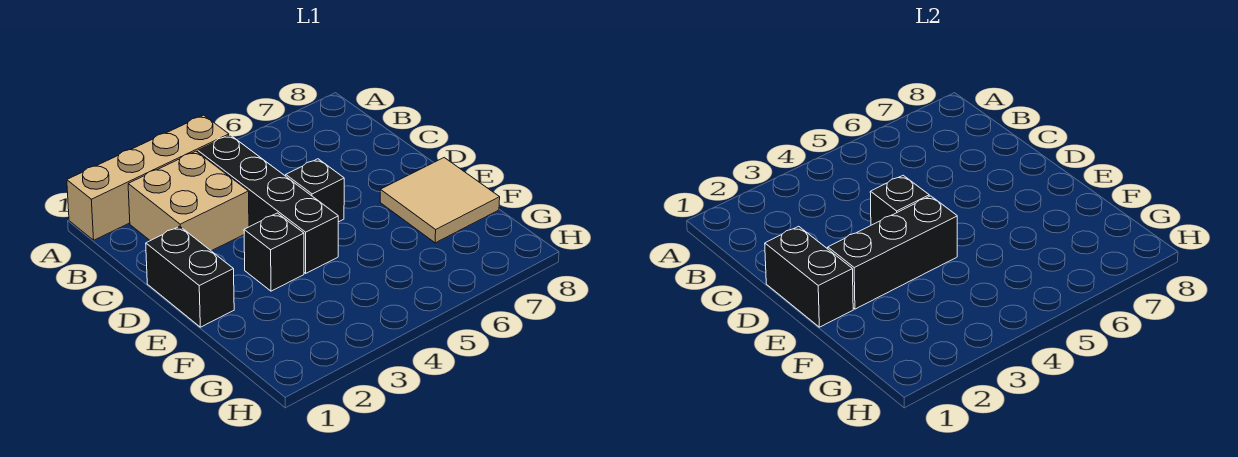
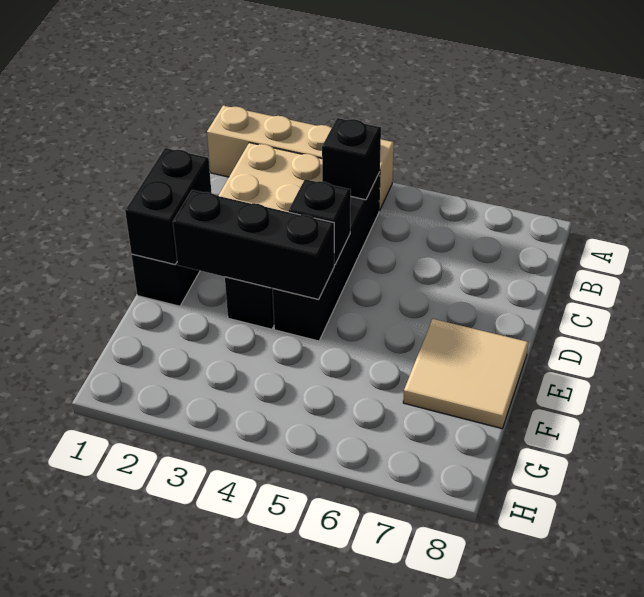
black brick D5 level 1 -> black brick B4 level 2

